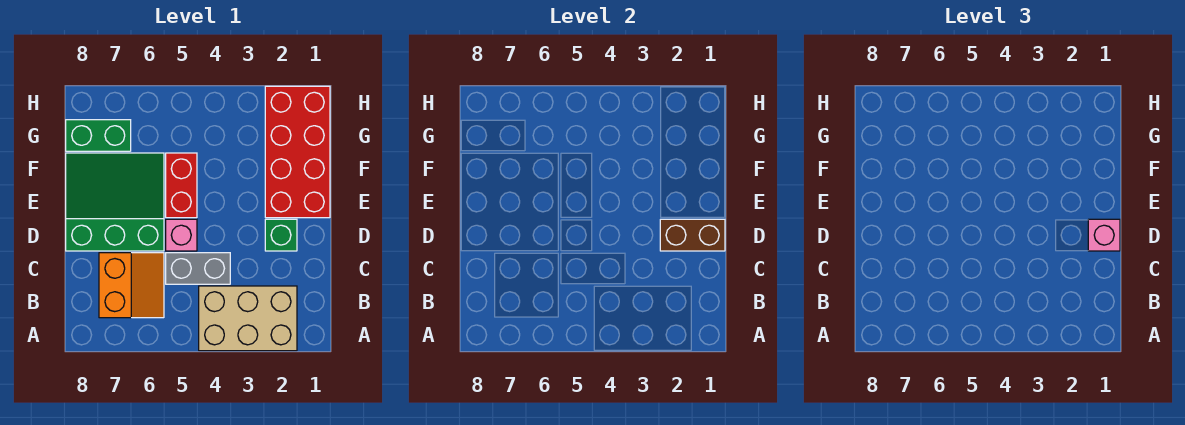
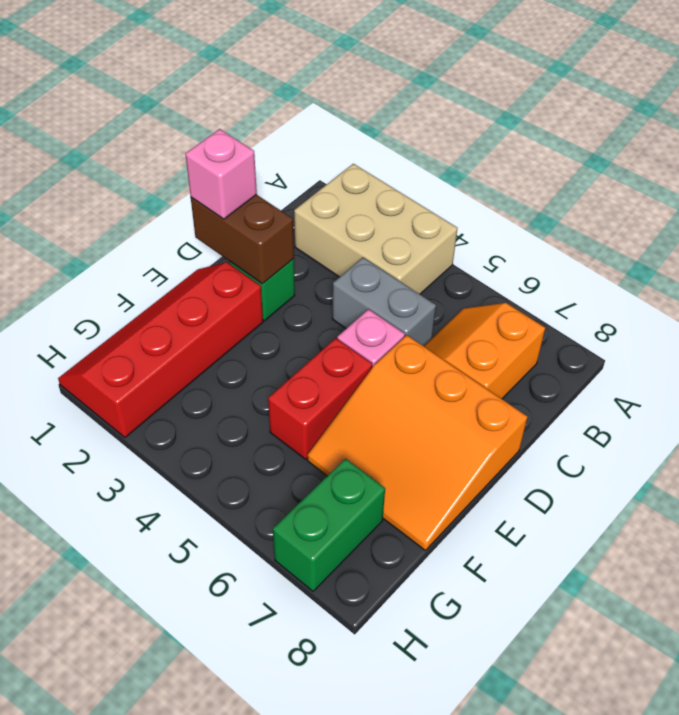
green slope D6:F8 level 1 top D -> orange slope D6:F8 level 1 top D
red brick E1:H2 level 1 -> red slope E1:H2 level 1 top 2
green brick G7:G8 level 1 -> green brick G7:H7 level 1

